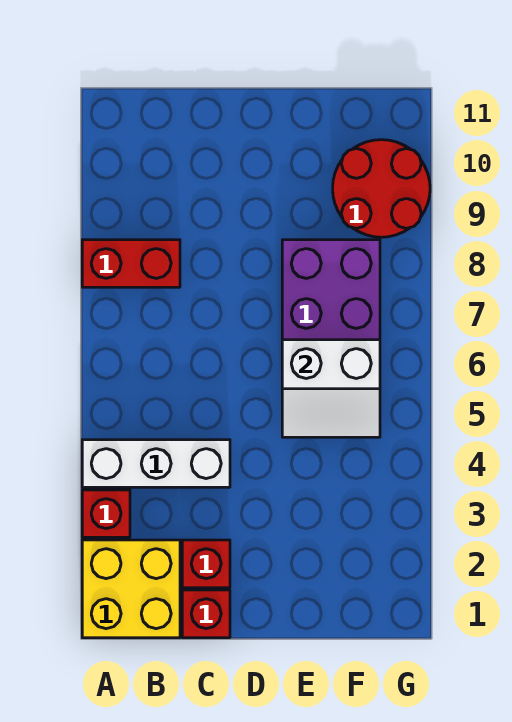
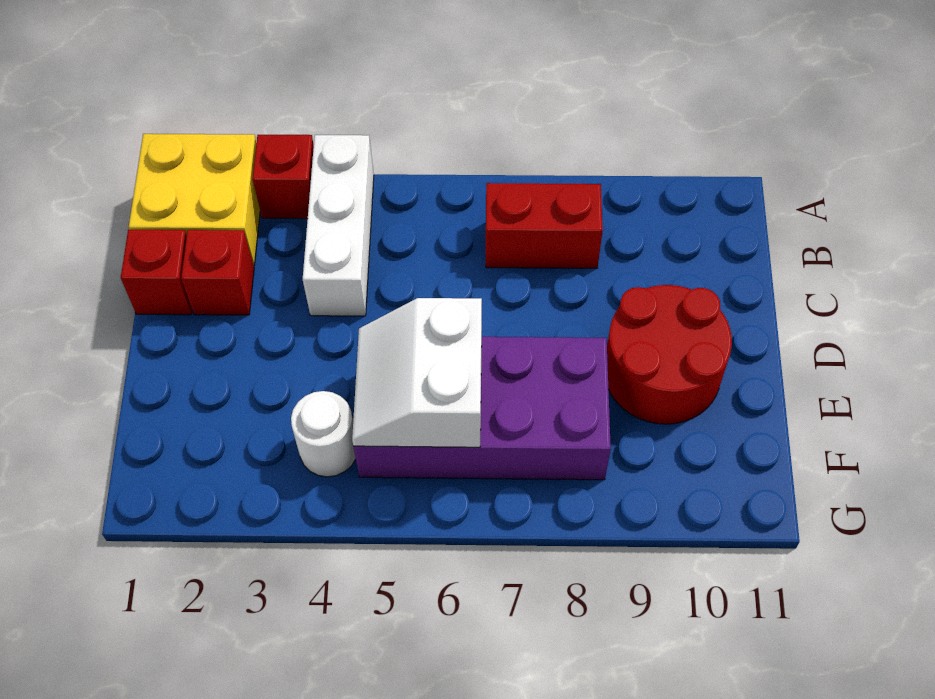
red brick A8:B8 level 1 -> red brick B7:B8 level 1
none -> white round brick F4 level 1
red round brick F9:G10 level 1 -> red round brick D9:E10 level 1

